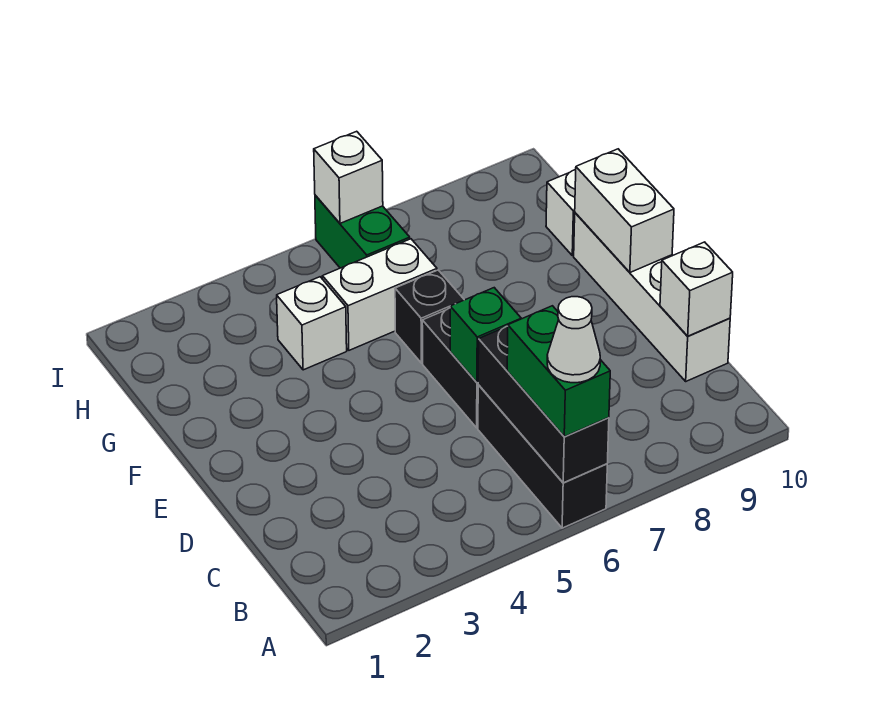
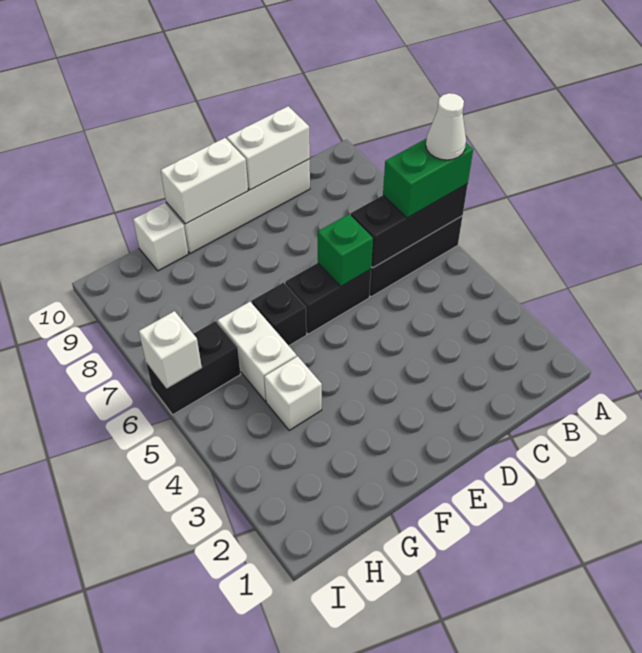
white brick C10 level 2 -> white brick C10:D10 level 2
green brick H6:I6 level 1 -> black brick H6:I6 level 1

